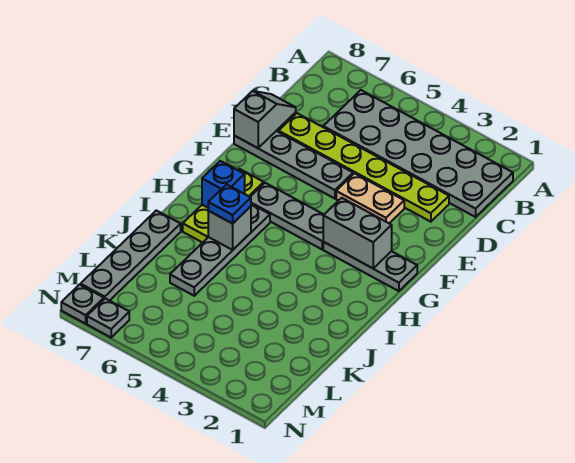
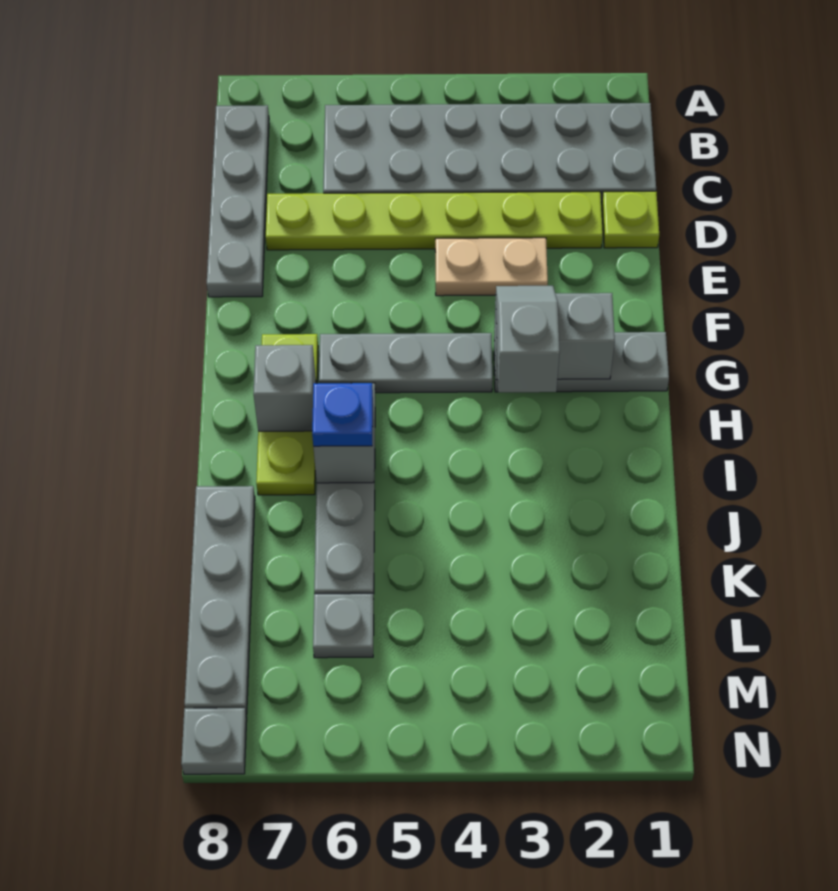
none -> lime plate D1 level 1
grey slope D8:E8 level 2 top E -> grey slope G3:H3 level 3 top H
grey plate E5:E8 level 1 -> grey plate B8:E8 level 1
blue brick H7 level 2 -> grey brick H7 level 2
grey plate N7 level 1 -> grey plate L6 level 1

